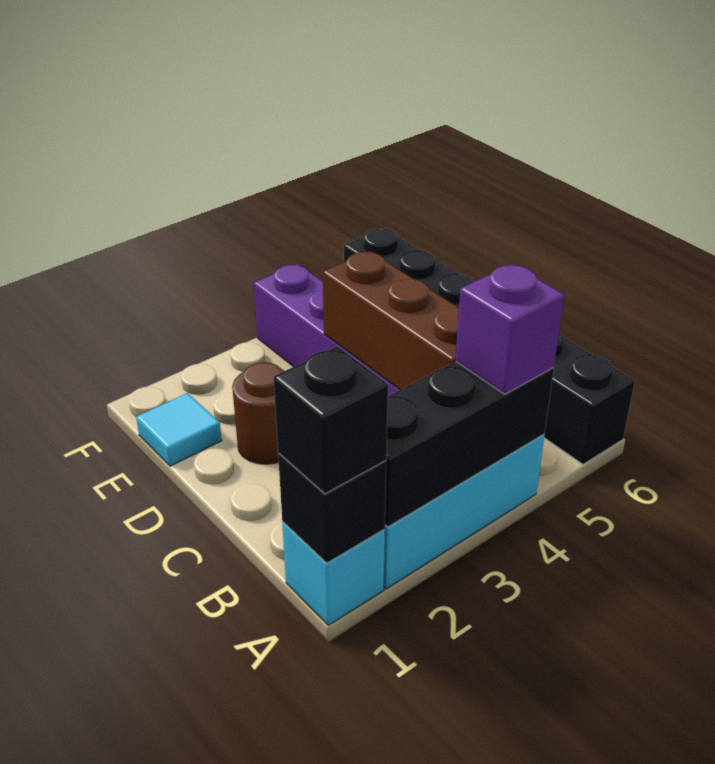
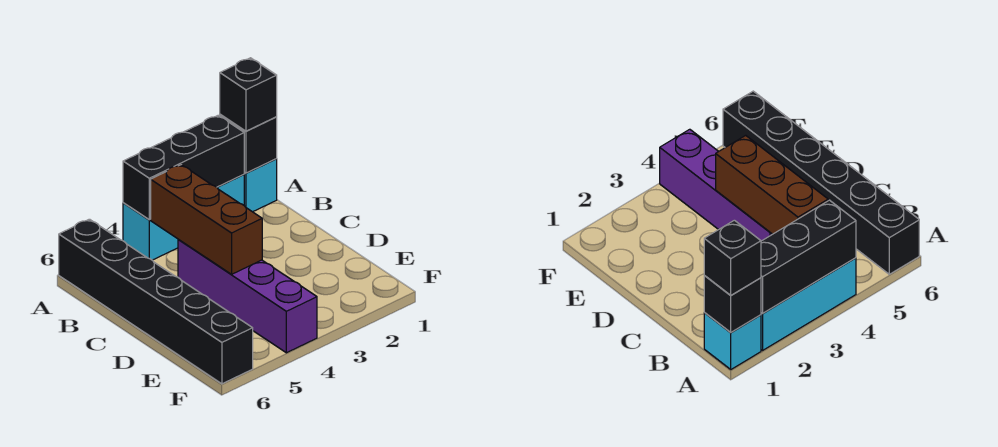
purple brick A4 level 3 -> none
brown round brick D2 level 1 -> none
cyan tile E1 level 1 -> none

